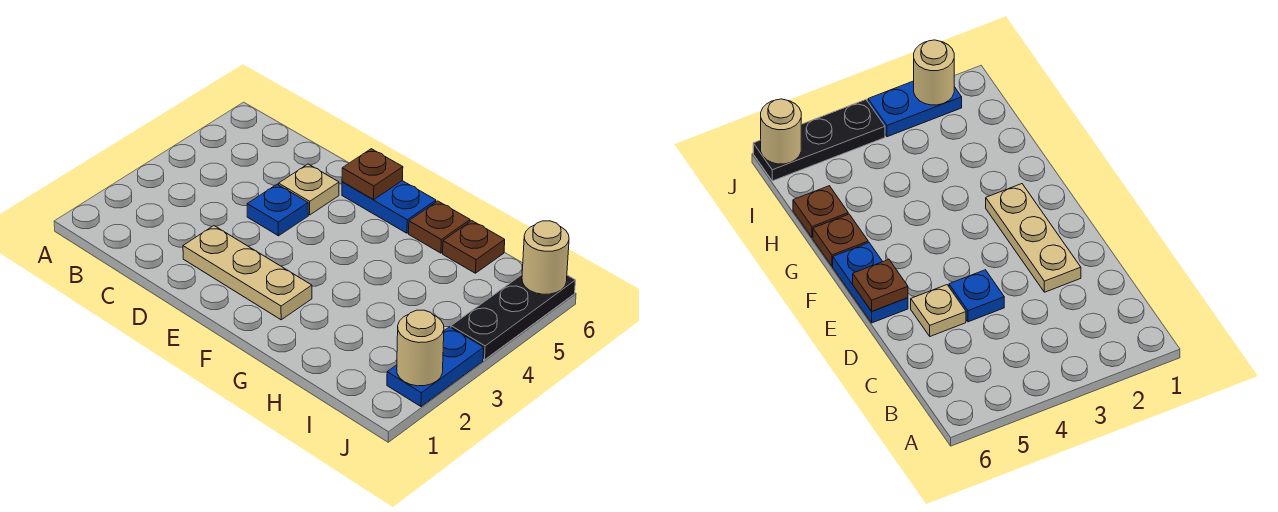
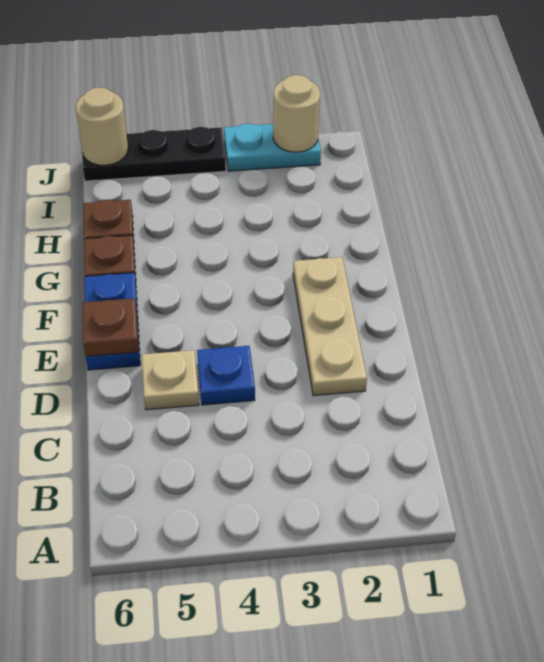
blue plate J2:J3 level 1 -> cyan plate J2:J3 level 1

